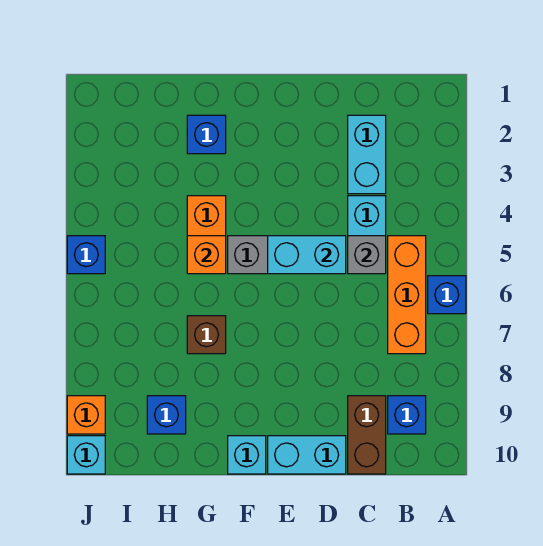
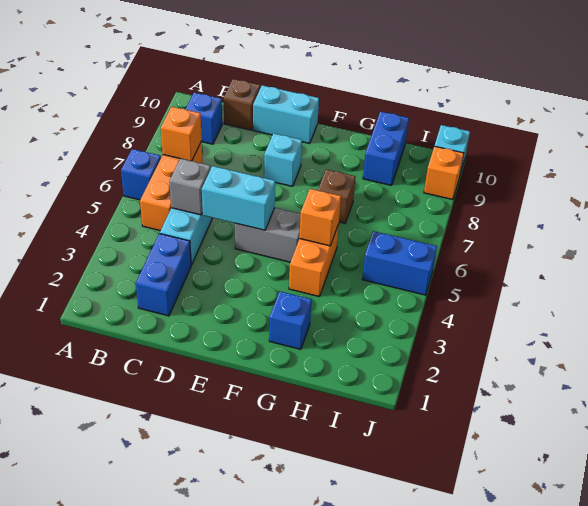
none -> orange brick B7 level 2
cyan brick C2:C3 level 1 -> blue brick C2:C3 level 1
brown brick C9:C10 level 1 -> brown brick C10 level 1
cyan brick F10 level 1 -> cyan brick E8 level 1
blue brick H9 level 1 -> blue brick H9:H10 level 1
blue brick J5 level 1 -> blue brick I5:J5 level 1

